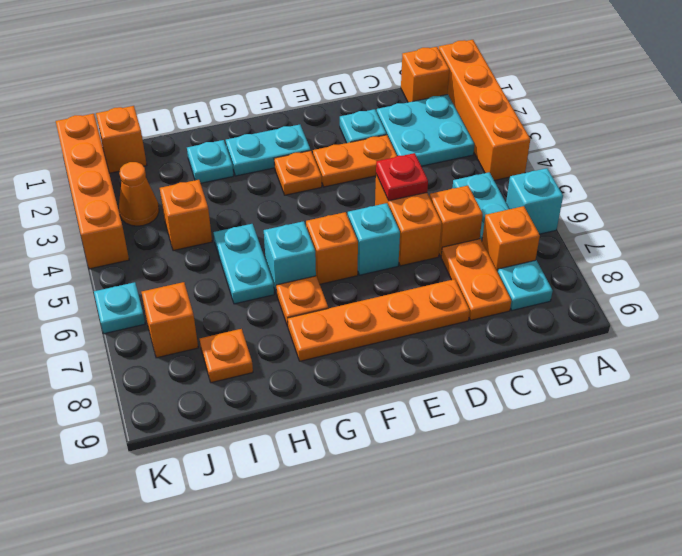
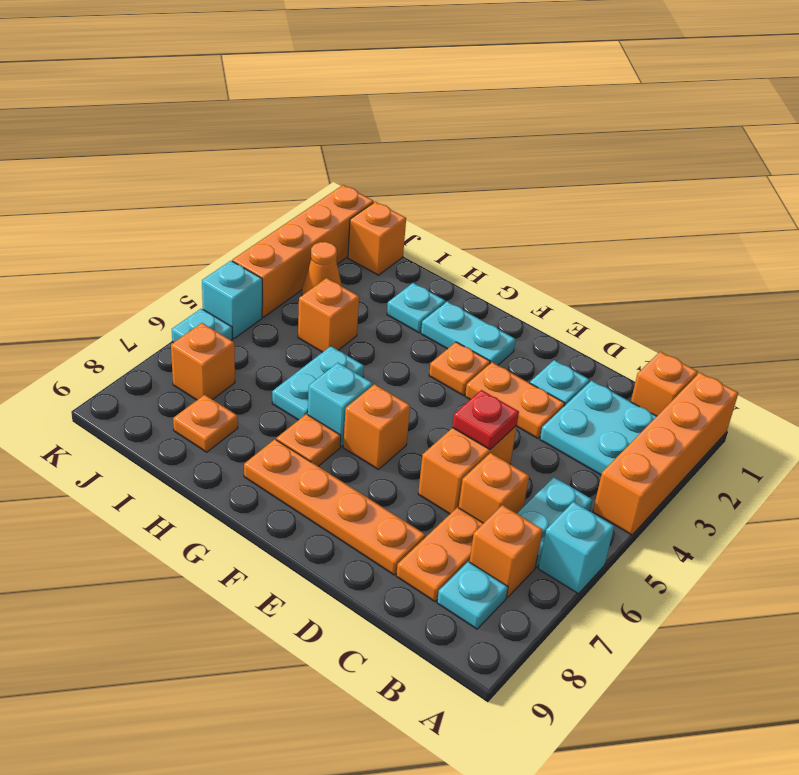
cyan brick E6 level 1 -> cyan brick K5 level 1

